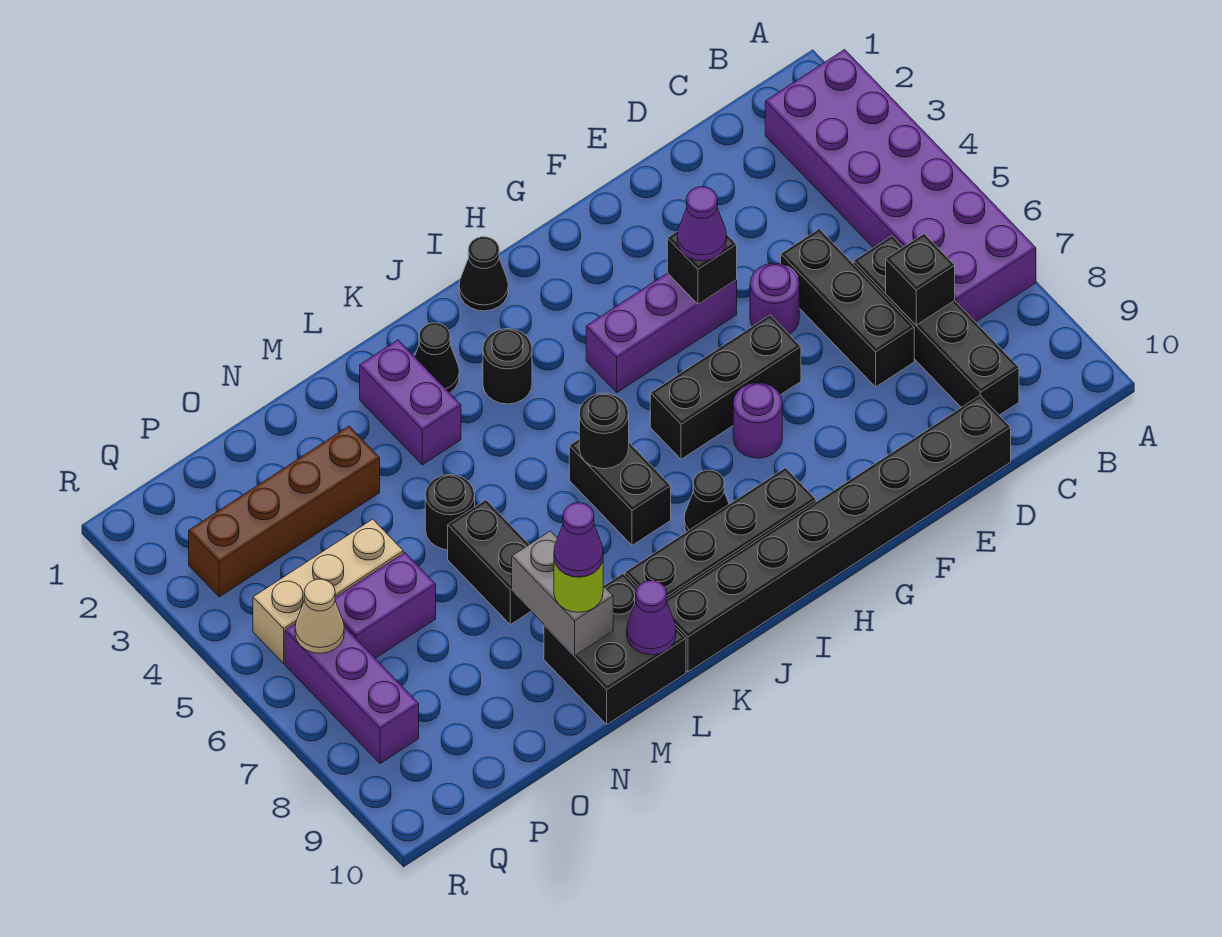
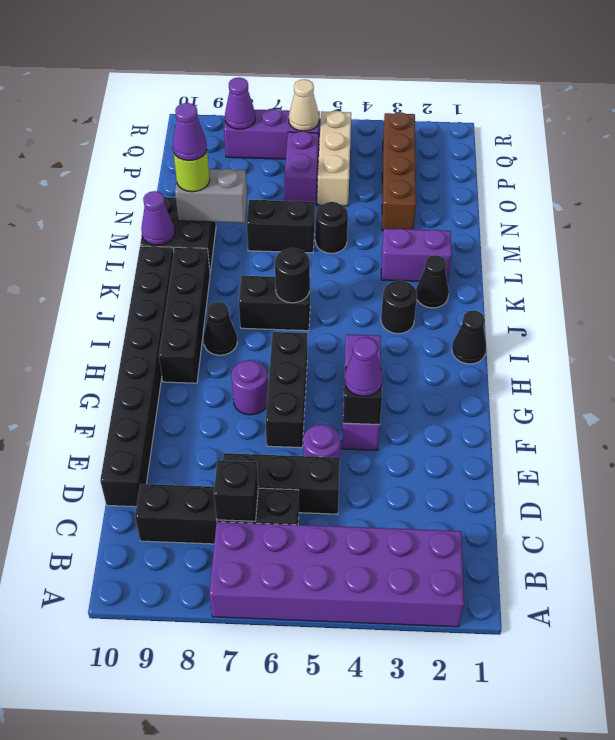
none -> purple cone Q8 level 2

